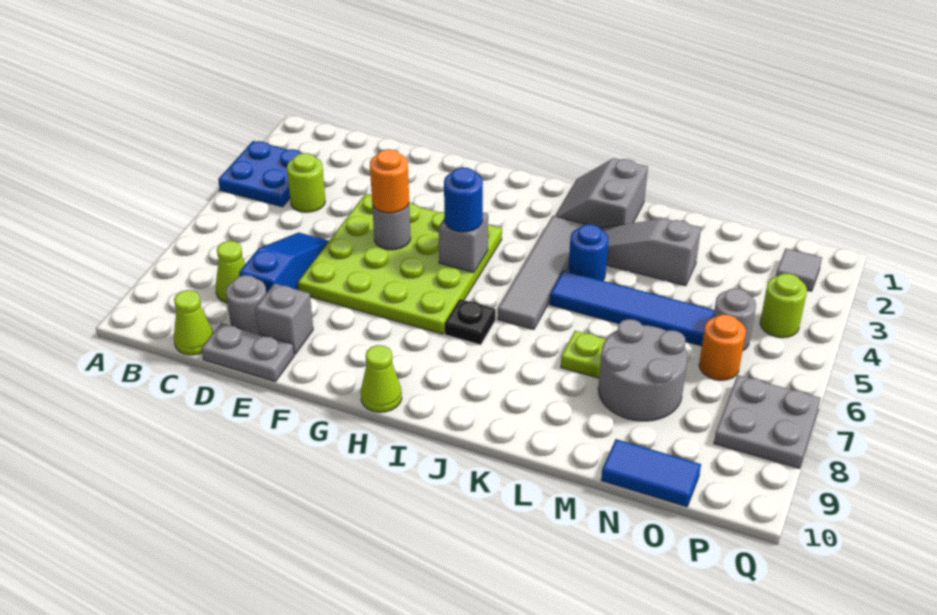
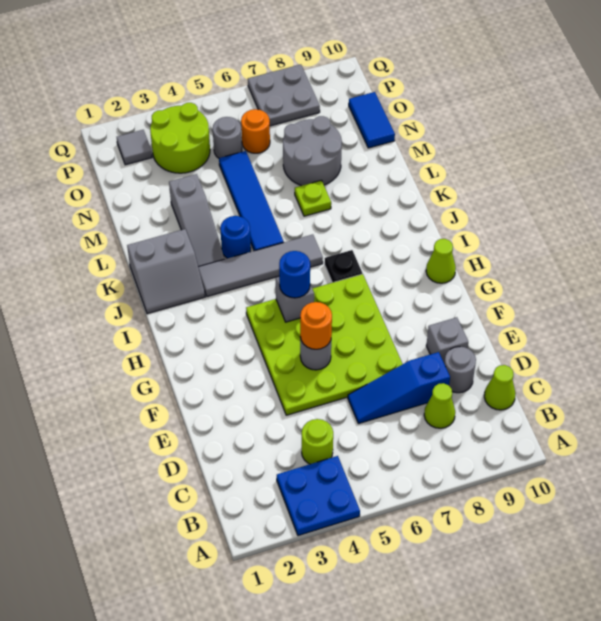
grey plate D10:E10 level 1 -> none
lime round brick P4 level 1 -> lime round brick O3:P4 level 1

